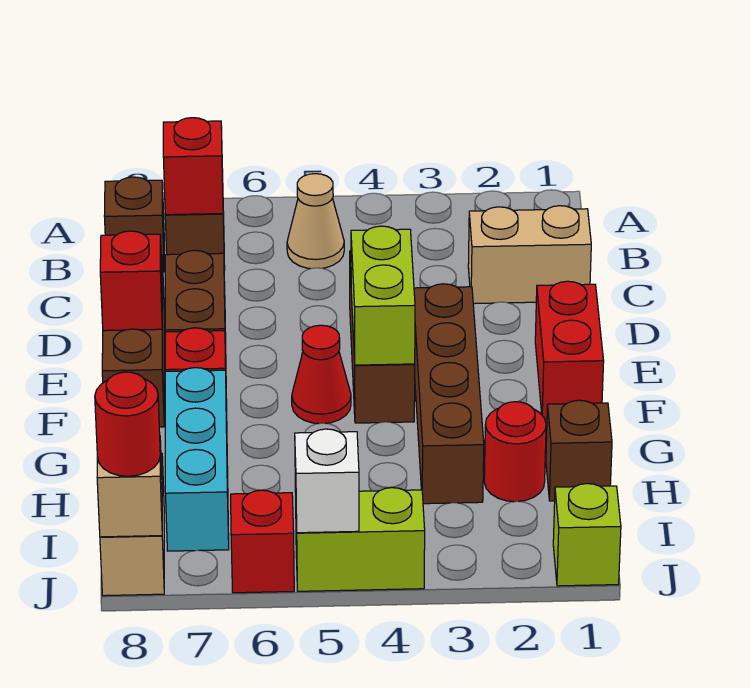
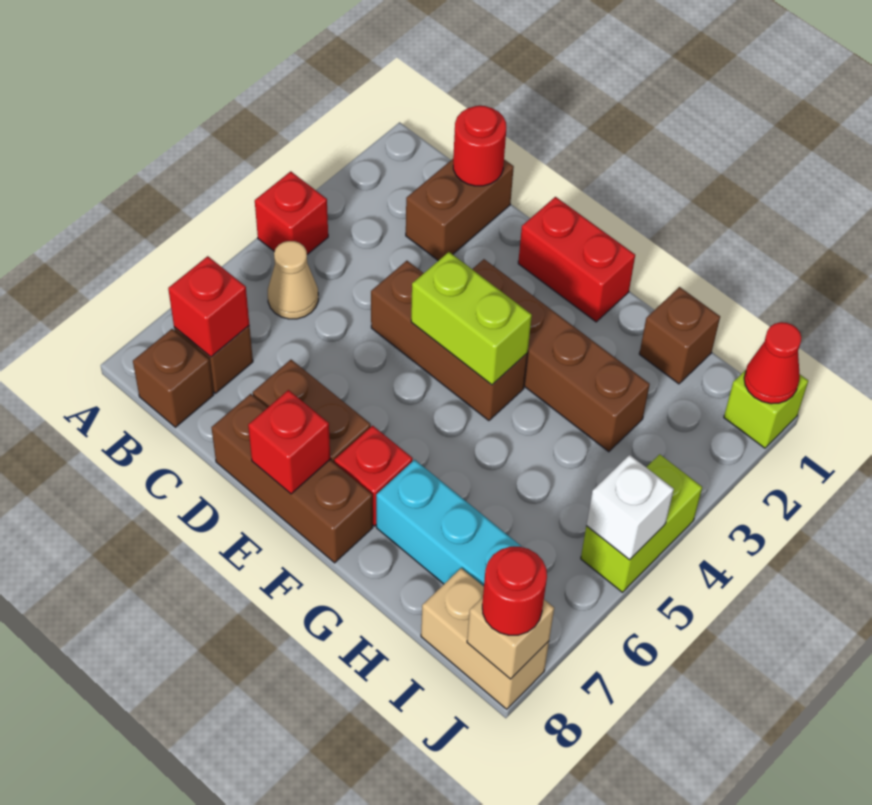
tan brick C1:C2 level 1 -> brown brick C1:C2 level 1
red cone F5 level 1 -> red cone J1 level 2
red round brick H2 level 1 -> red round brick C1 level 2
red brick J6 level 1 -> red brick A4 level 1

